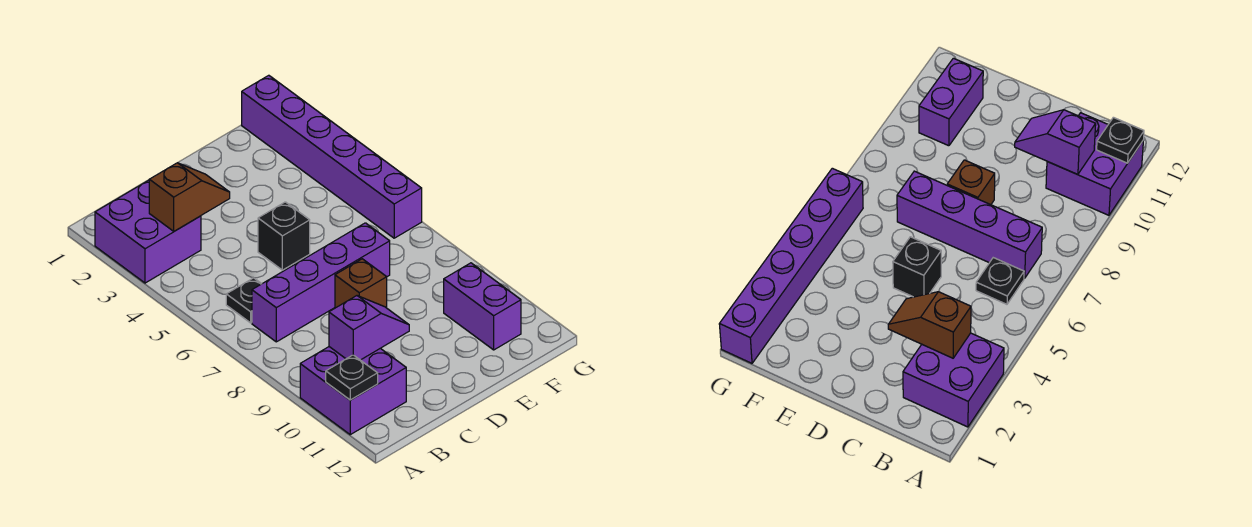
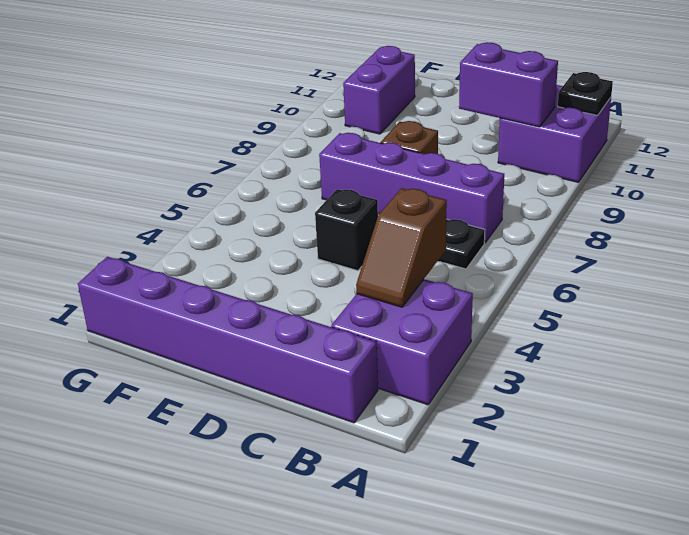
brown slope B3:C3 level 2 top B -> brown slope B3:B4 level 2 top 4
purple slope B10:C10 level 2 top B -> purple brick B10:C10 level 2
purple brick G1:G6 level 1 -> purple brick B1:G1 level 1

